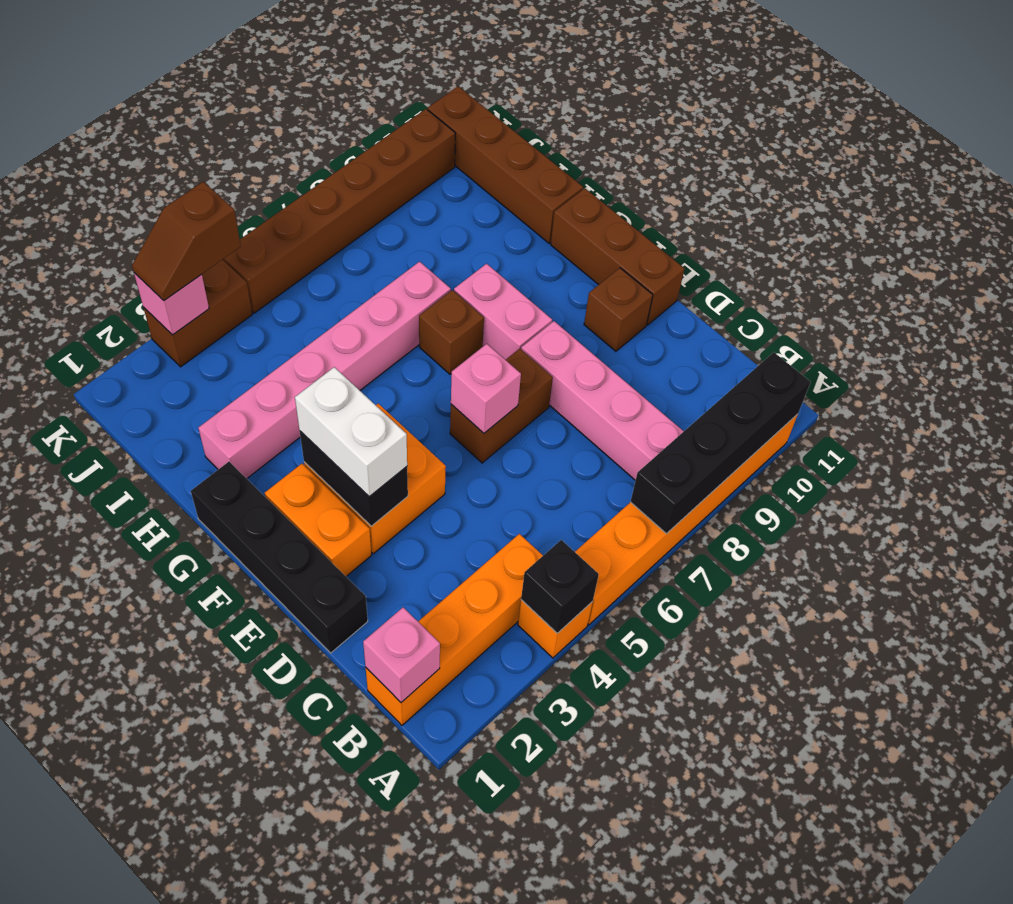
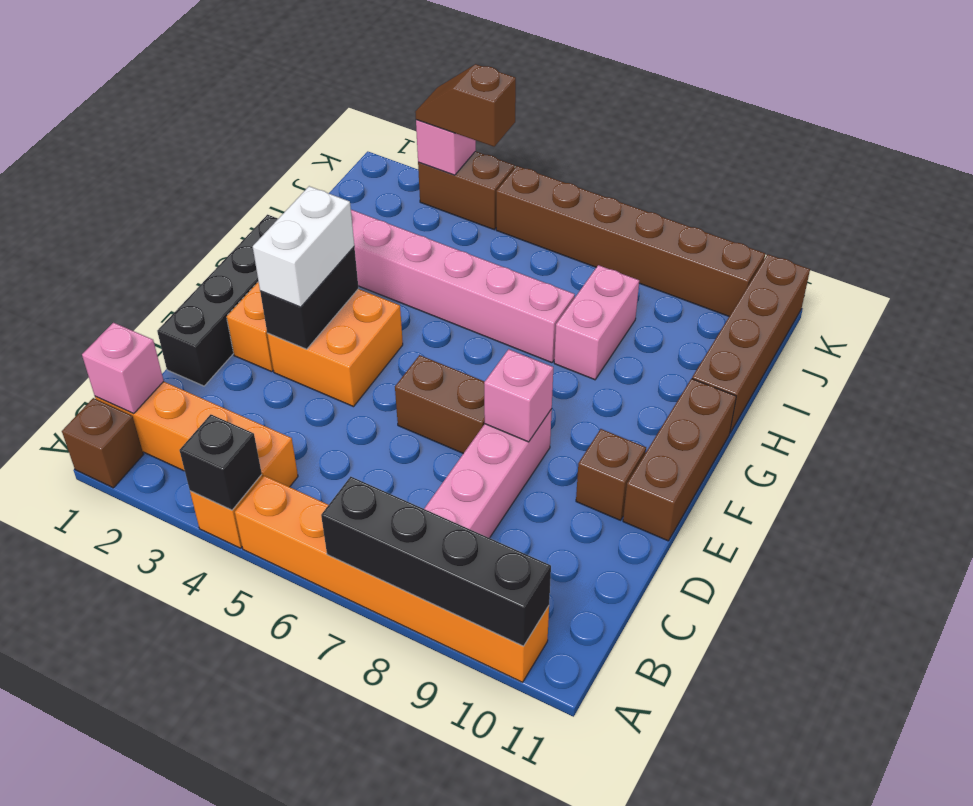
pink brick E6 level 2 -> pink brick E8 level 2
pink brick F8:G8 level 1 -> pink brick H8:I8 level 1
brown brick G7 level 1 -> brown brick A1 level 1

